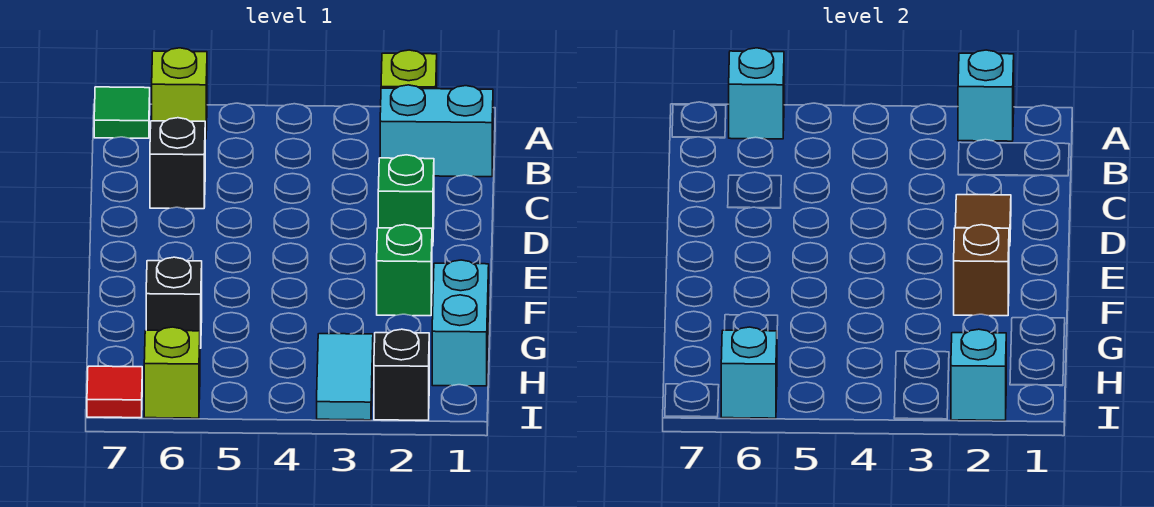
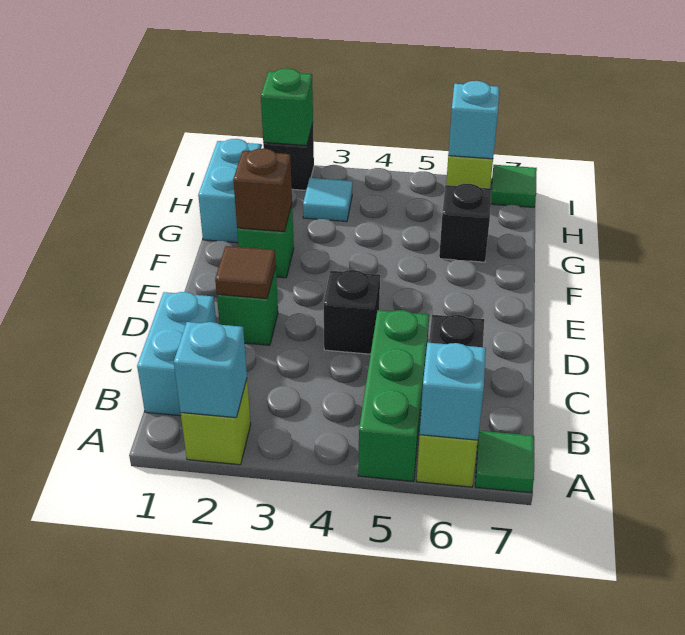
none -> green brick A5:C5 level 1
cyan brick B1:B2 level 1 -> cyan brick B1:C1 level 1
none -> black brick D4 level 1
cyan tile H3:I3 level 1 -> cyan tile H3 level 1
cyan brick I2 level 2 -> green brick I2 level 2
red tile I7 level 1 -> green tile I7 level 1

